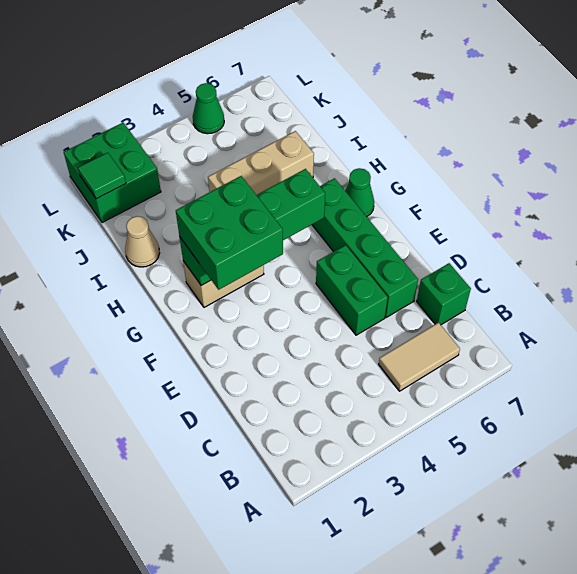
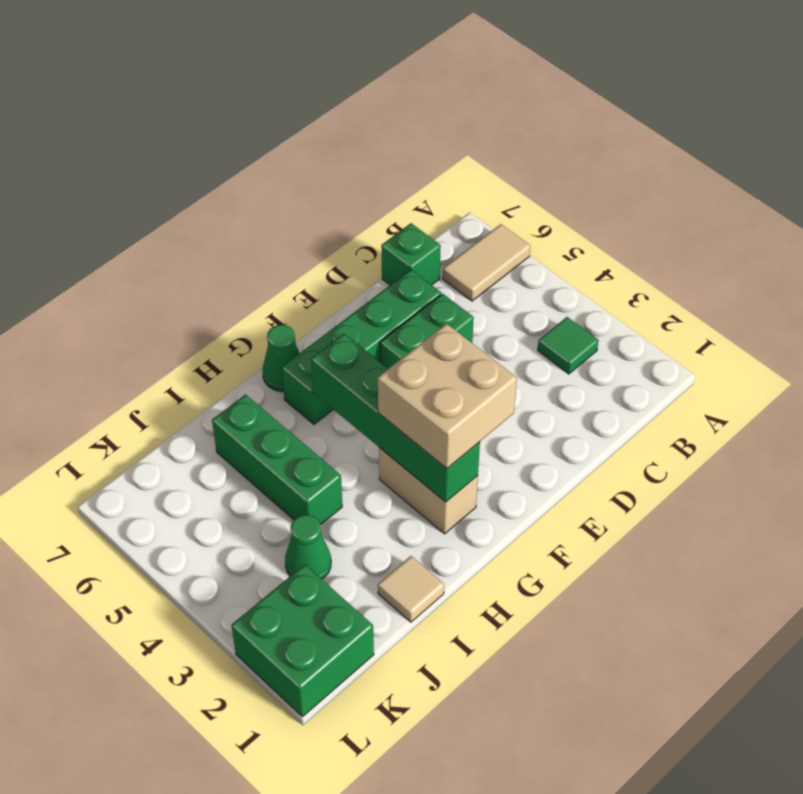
tan tile B5:B6 level 1 -> tan tile A6:B6 level 1
green brick F2:G3 level 3 -> tan brick F2:G3 level 3
tan cone I1 level 1 -> tan tile I1 level 1
tan brick I4:I6 level 1 -> green brick I4:I6 level 1
green tile K1 level 2 -> green tile B3 level 1
green cone L5 level 1 -> green cone J3 level 1

